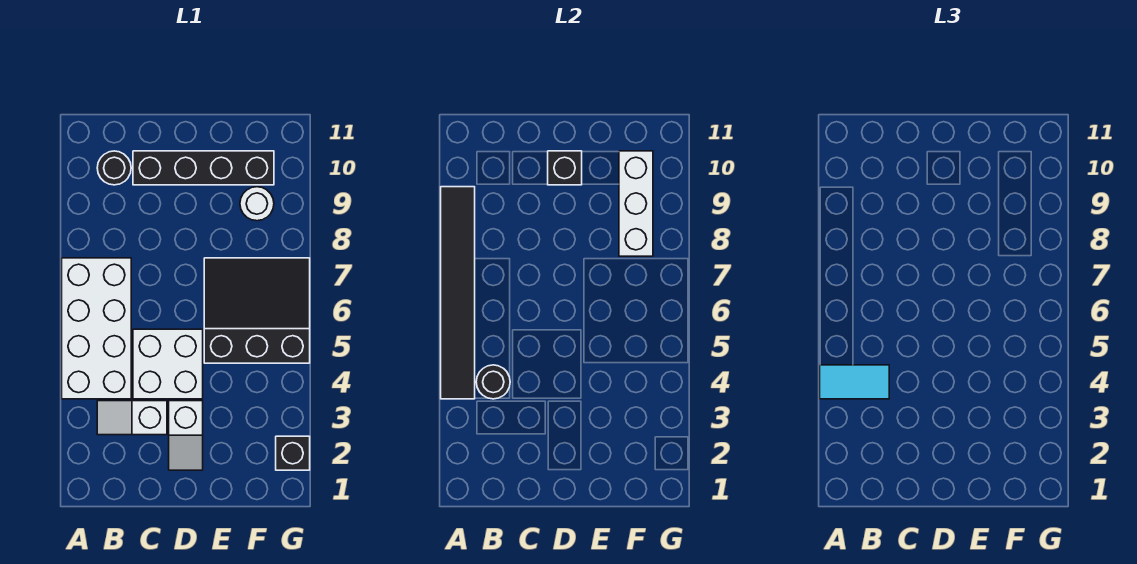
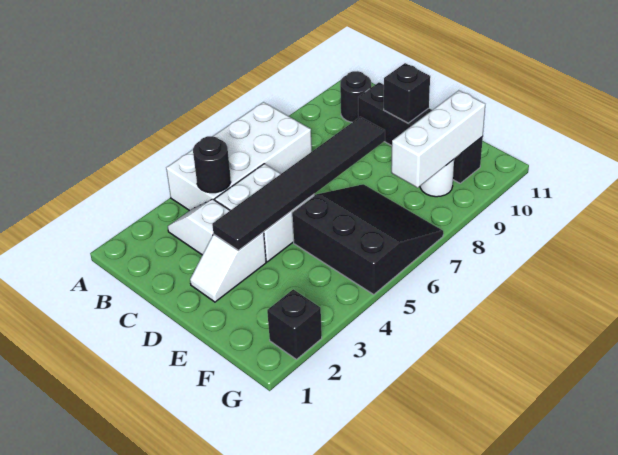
black tile A4:A9 level 2 -> black tile D3:D8 level 2
cyan tile A4:B4 level 3 -> none

